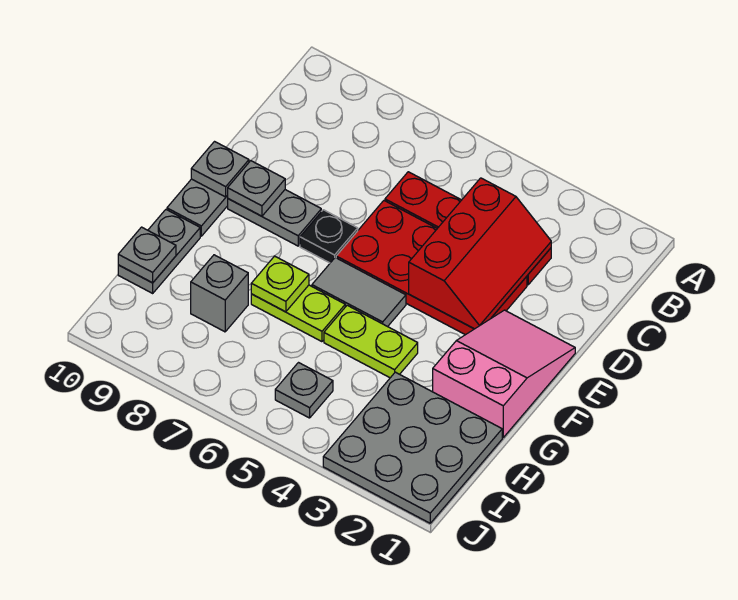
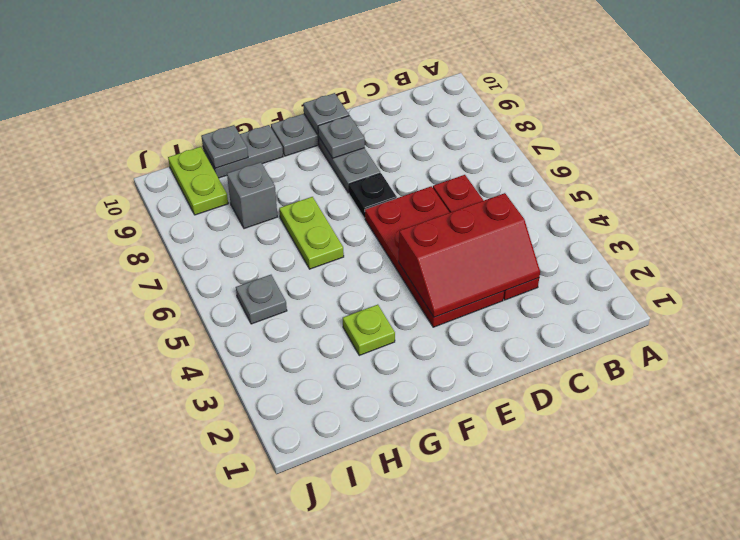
pink slope E1:G2 level 1 top G -> none
grey tile F5:F6 level 1 -> none
lime plate G4:G5 level 1 -> lime plate I9:I10 level 1
lime plate G7 level 2 -> lime plate G3 level 1
grey plate H1:J3 level 1 -> none

